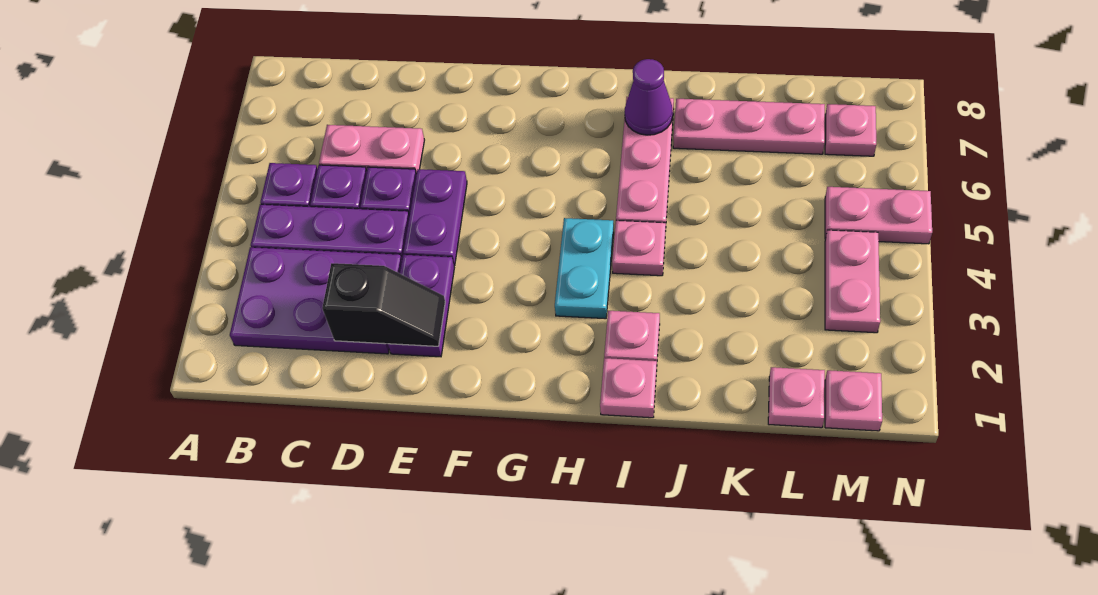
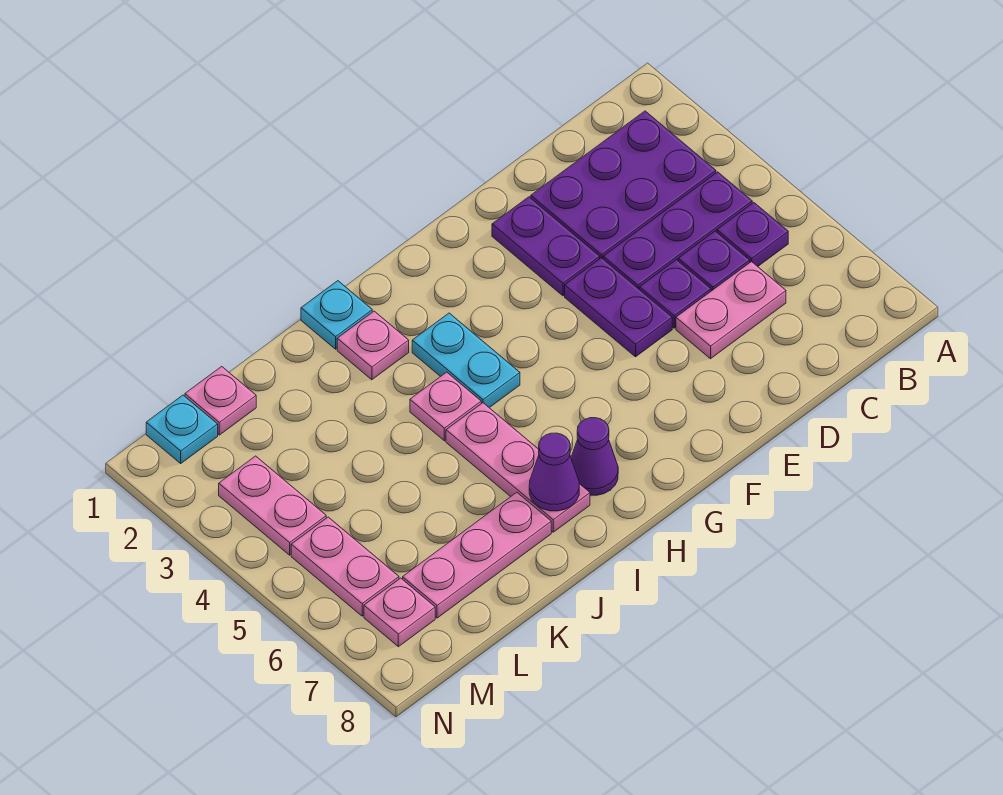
black slope D2:E2 level 2 top D -> none
none -> purple cone H7 level 1
pink plate I1 level 1 -> cyan plate I1 level 1
pink plate M1 level 1 -> cyan plate M1 level 1
pink plate M5:N5 level 1 -> pink plate M5:M6 level 1

